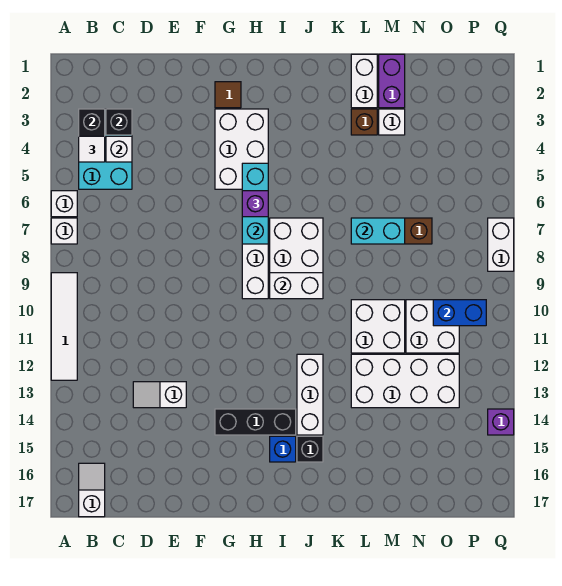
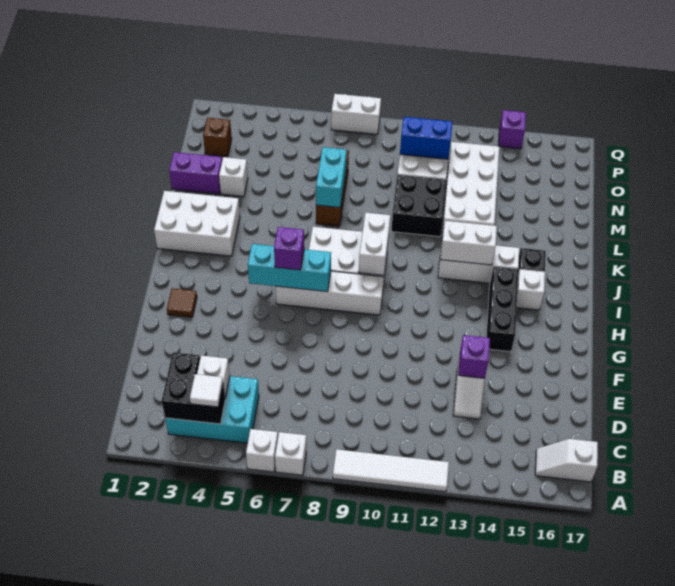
none -> purple brick E13 level 2
white brick G3:H5 level 1 -> white brick J1:K3 level 1
blue brick I15 level 1 -> white brick I15 level 1
white brick L1:L2 level 1 -> white brick J12:J13 level 2
brown brick L3 level 1 -> brown brick O2 level 1
white brick L10:M11 level 1 -> black brick L10:M11 level 1
blue brick O10:P10 level 2 -> blue brick O10:O11 level 2

